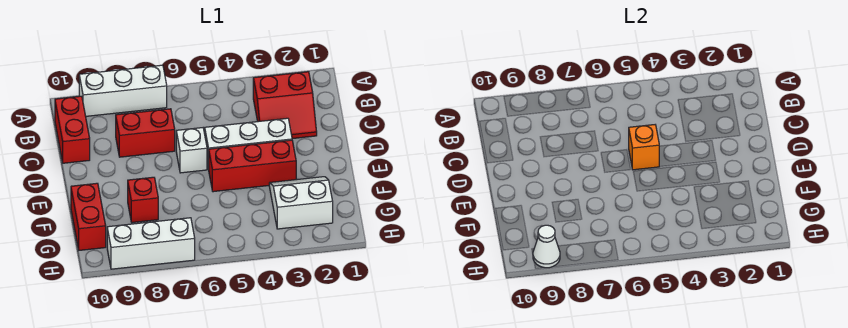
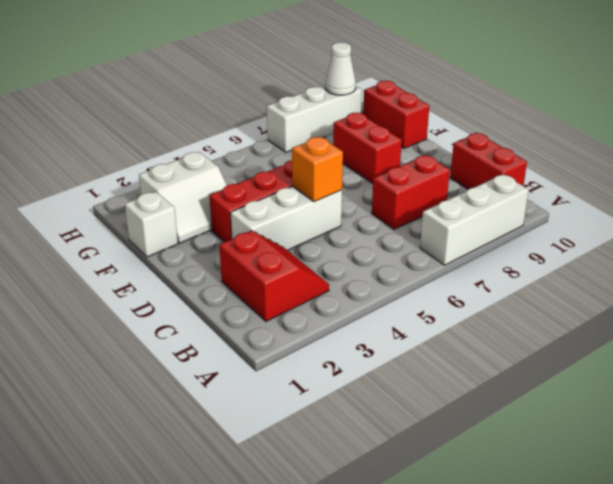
red slope B2:C3 level 1 top B -> red slope B2:C3 level 1 top 2
white brick D6 level 1 -> white brick F1 level 1
red brick F8 level 1 -> red brick E8:F8 level 1

